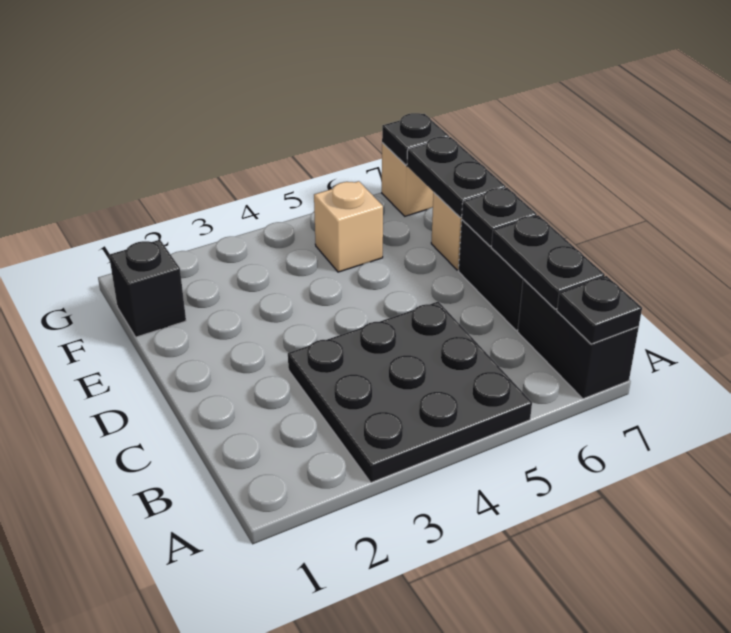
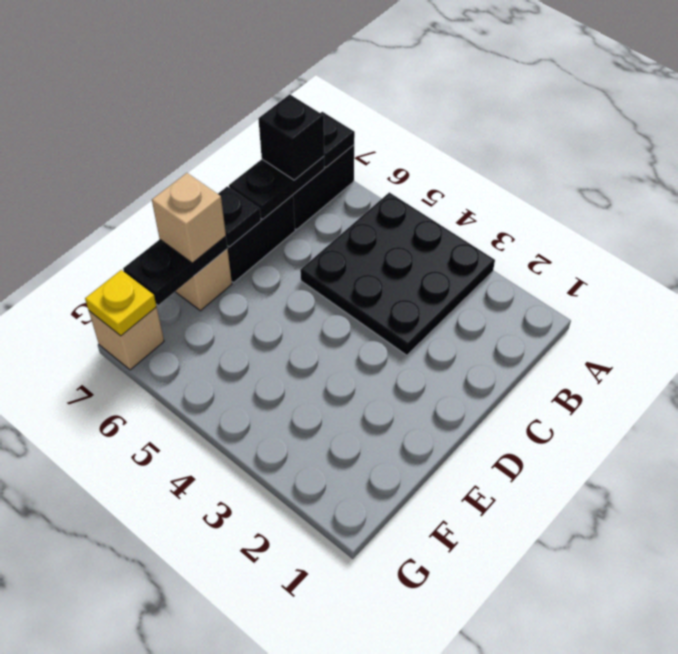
black brick F1 level 1 -> black brick B7 level 3
tan brick F5 level 1 -> tan brick E7 level 3
black plate G7 level 2 -> yellow plate G7 level 2

